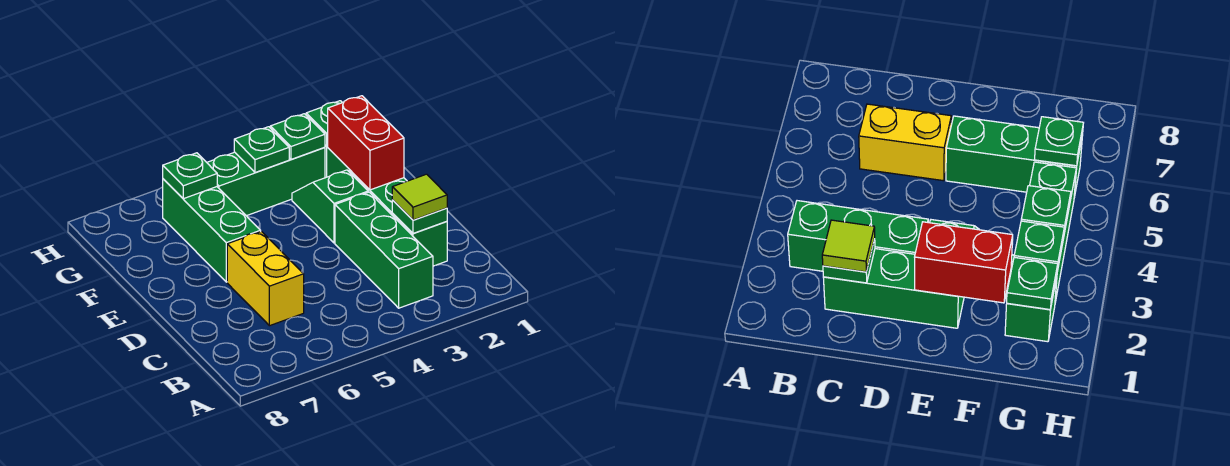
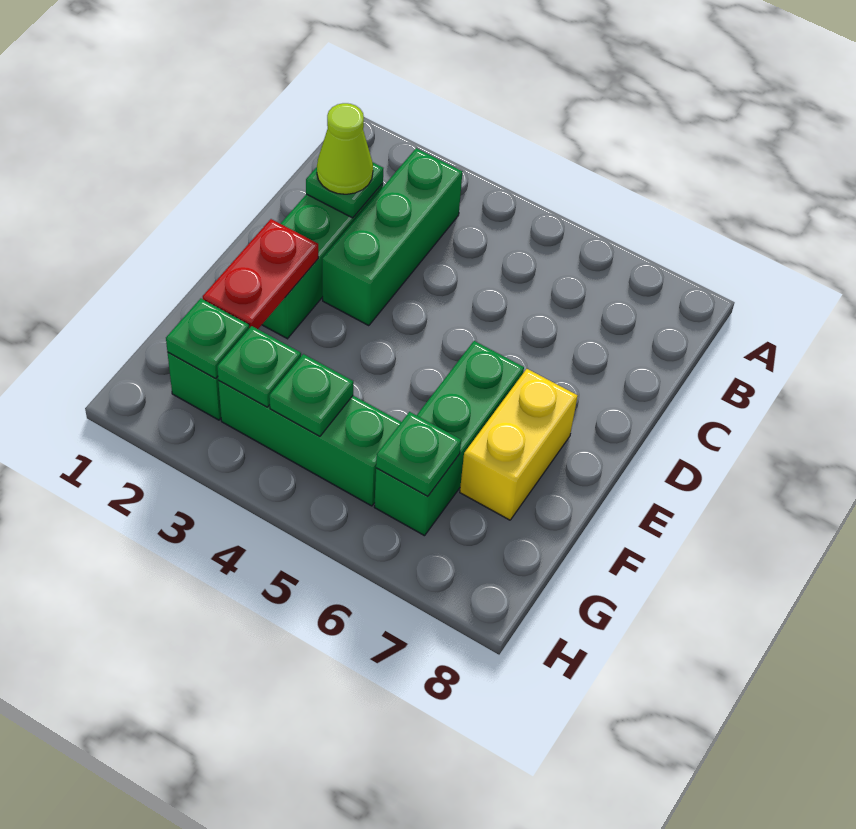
lime tile C2 level 3 -> lime cone C2 level 3
yellow brick C6:D6 level 1 -> yellow brick E7:F7 level 1
red brick E2:F2 level 2 -> red plate E2:F2 level 2
green slope E3:F3 level 1 top E -> none

